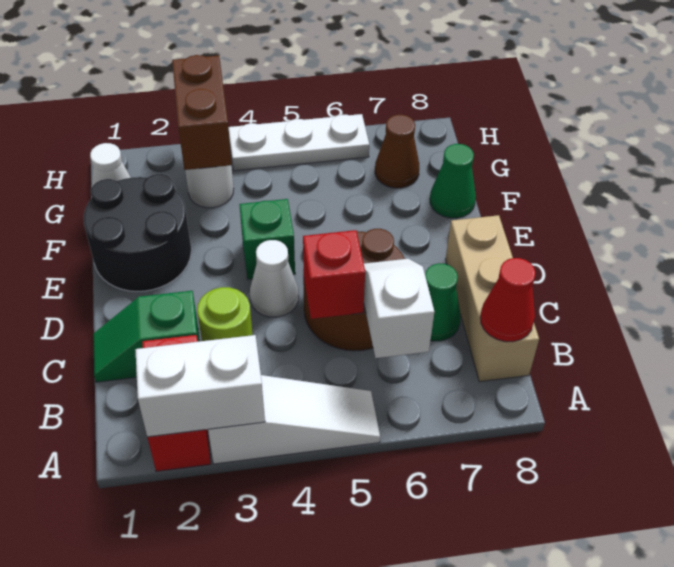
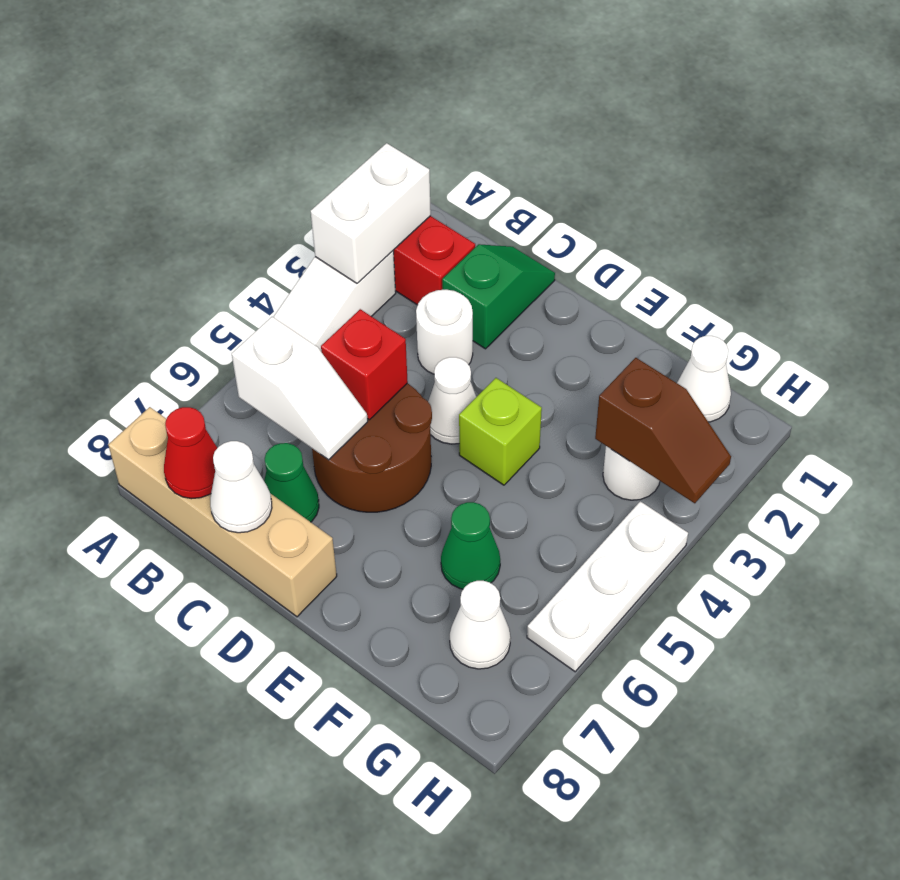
tan brick B8:D8 level 1 -> tan brick A8:D8 level 1
lime round brick C3 level 1 -> white round brick C3 level 1
none -> white cone C8 level 2
black round brick E1:F2 level 1 -> none
green brick E4 level 1 -> lime brick E4 level 1
green cone F8 level 1 -> green cone F6 level 1
brown brick G3:H3 level 2 -> brown slope G3:H3 level 2 top G
brown cone G7 level 1 -> white cone G7 level 1

